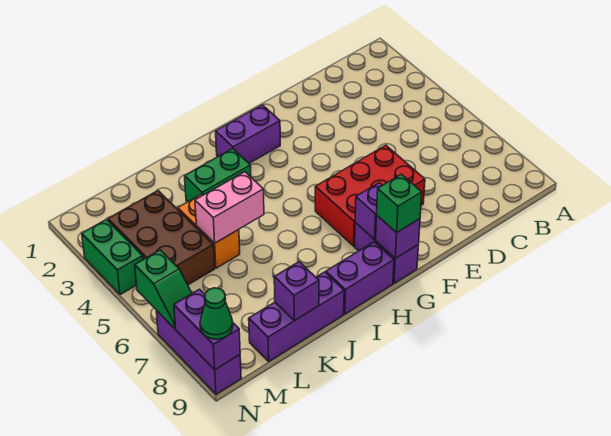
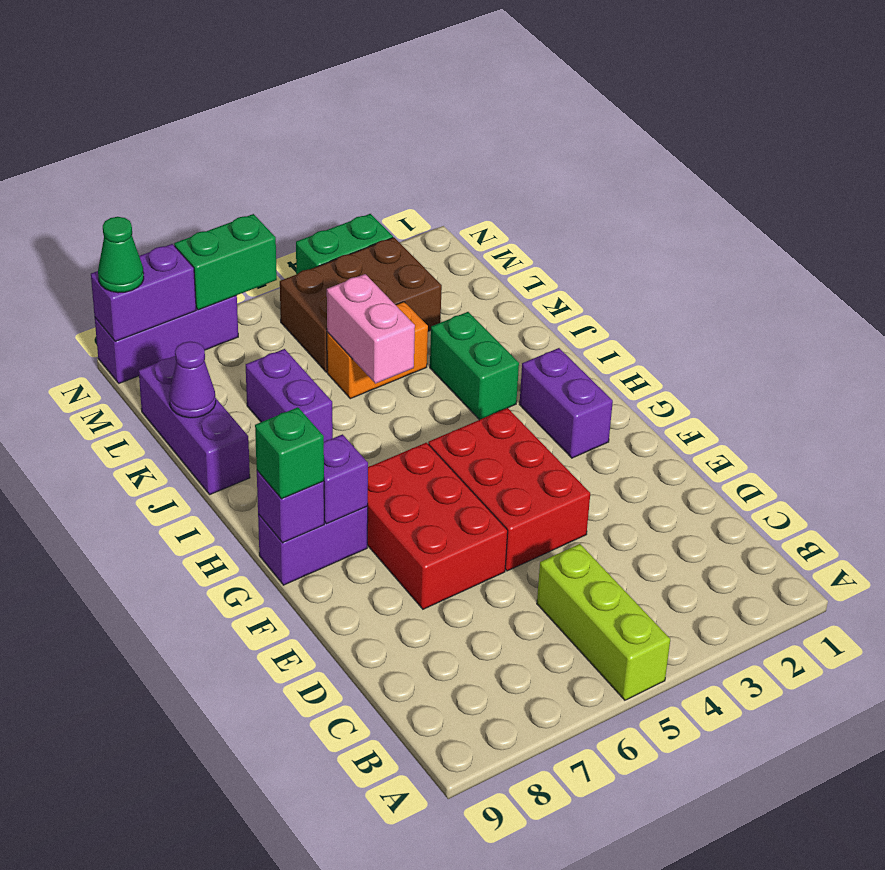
none -> lime brick A5:C5 level 1
none -> red brick E4:G5 level 1
purple brick H9:I9 level 1 -> purple brick J7:K7 level 1
purple brick K9 level 2 -> purple cone K9 level 2
green slope N6:N7 level 2 top 6 -> green brick N6:N7 level 2

